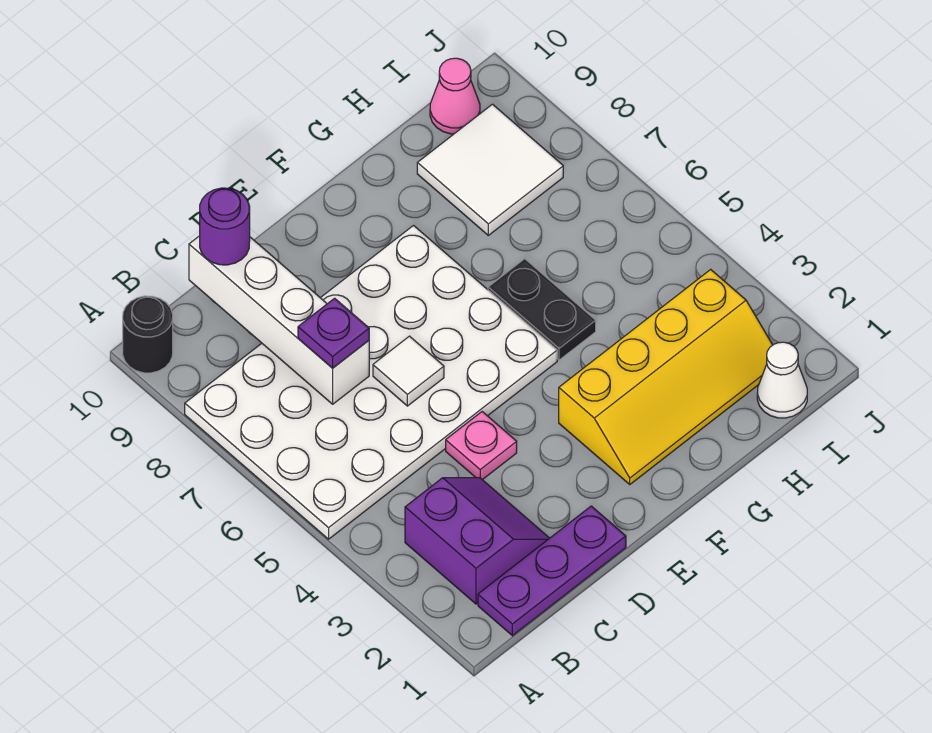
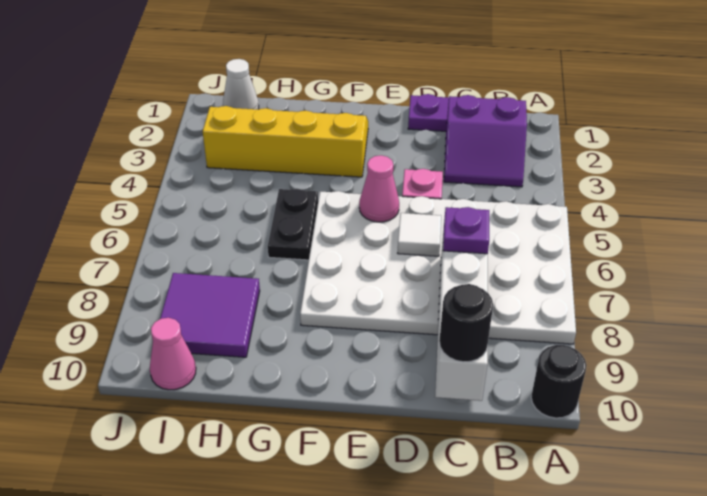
purple slope B2:C3 level 1 top B -> purple slope B2:C3 level 1 top 2
purple round brick C10 level 3 -> black round brick C10 level 3
none -> pink cone E5 level 2
white tile H8:I9 level 1 -> purple tile H8:I9 level 1

